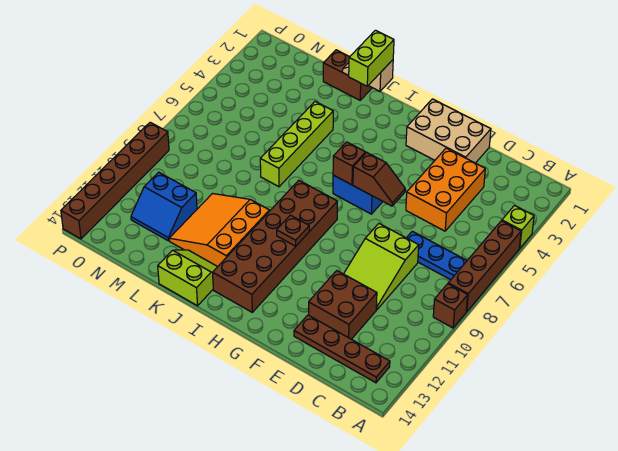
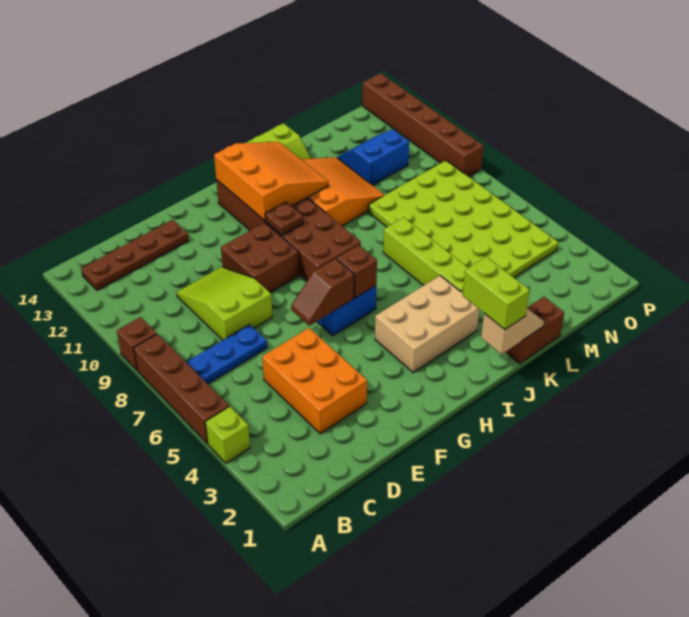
brown brick D11:E12 level 1 -> brown brick F9:G10 level 1
tan brick E1:G2 level 1 -> tan brick H3:J4 level 1
none -> orange slope H11:J13 level 2 top H
none -> lime plate L4:O9 level 1

